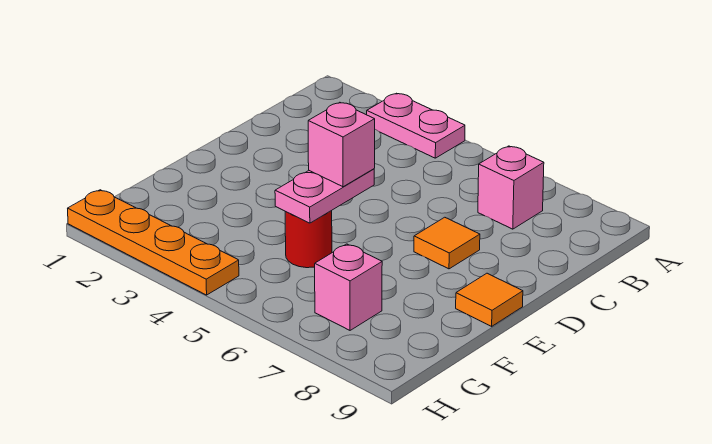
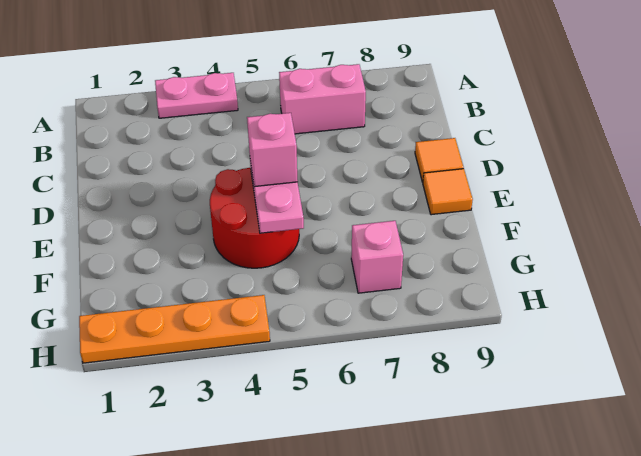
pink brick B7 level 1 -> pink brick B6:B7 level 1
orange tile D7 level 1 -> orange tile D9 level 1
red round brick F5 level 1 -> red round brick E4:F5 level 1

